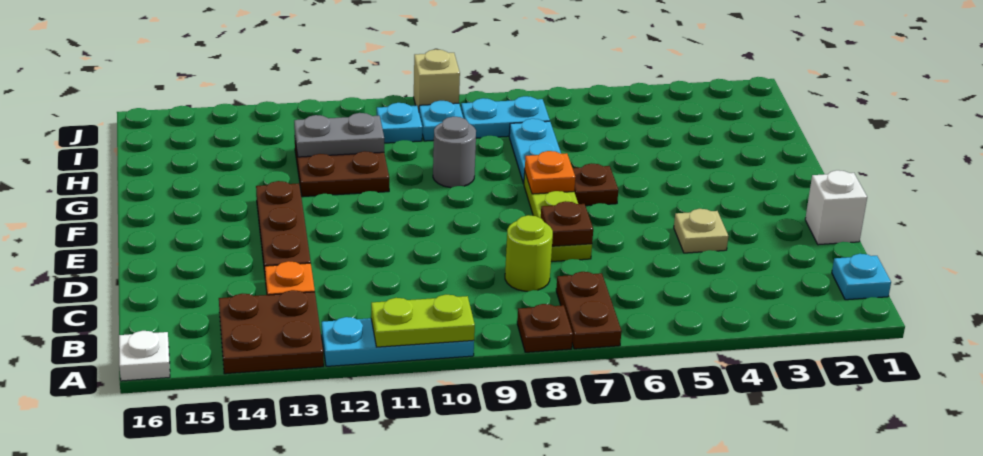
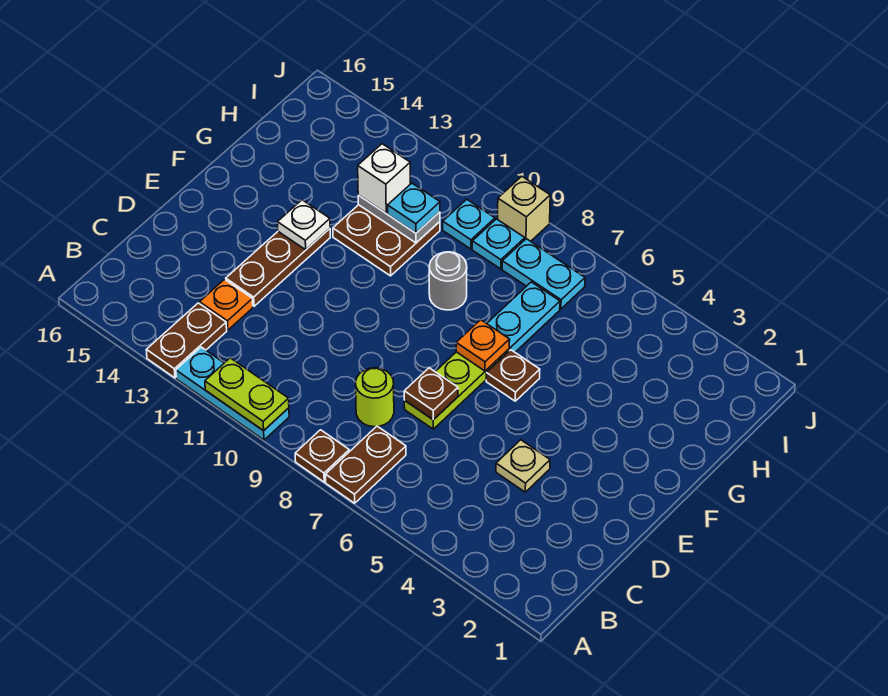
brown plate A13:B14 level 1 -> brown plate A13:B13 level 1
white plate A16 level 1 -> white plate F13 level 2
cyan plate B1 level 1 -> cyan plate H11 level 3
white brick D1 level 1 -> white brick H12 level 3

